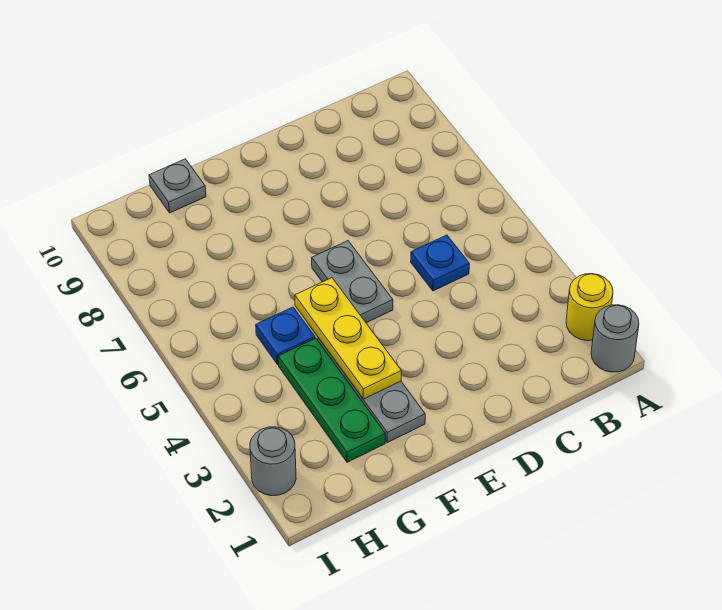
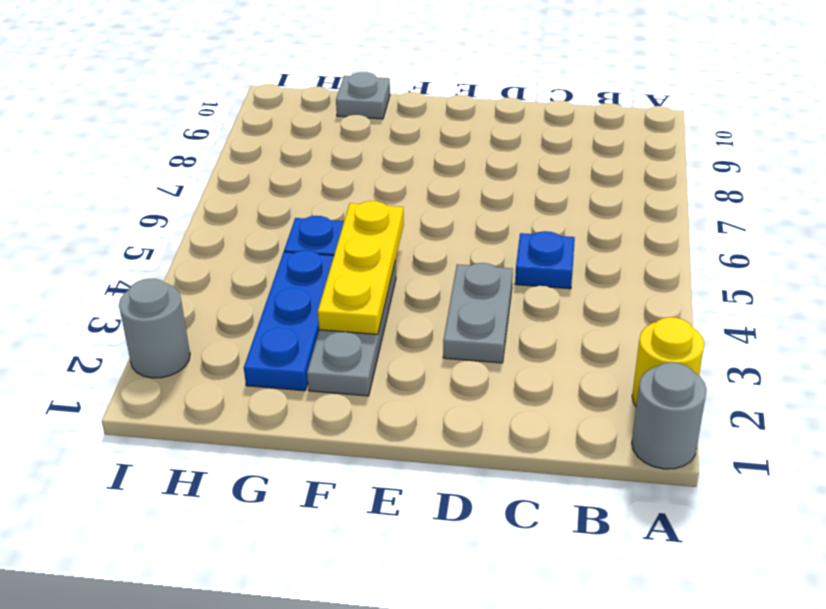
grey plate E5:E6 level 1 -> grey plate D3:D4 level 1
green plate G2:G4 level 1 -> blue plate G2:G4 level 1

